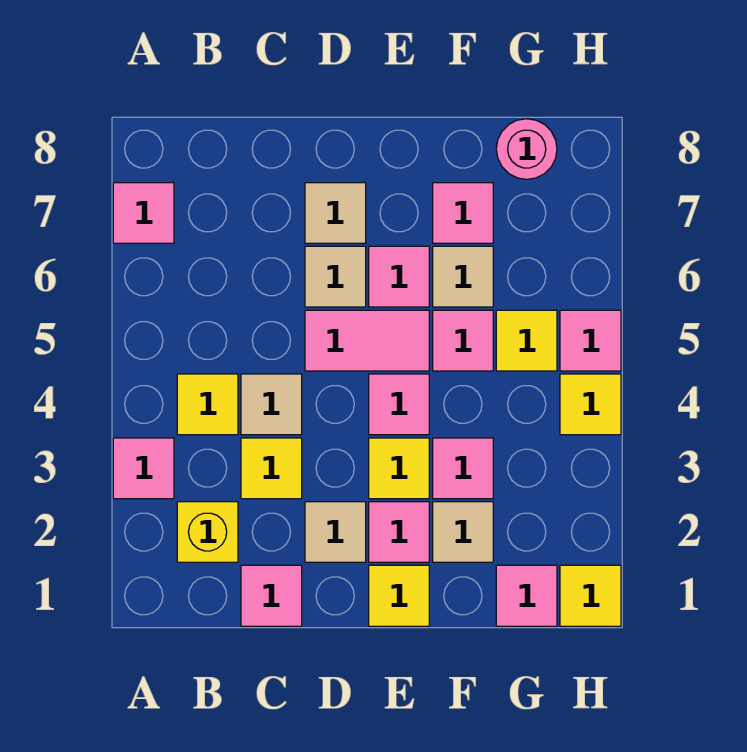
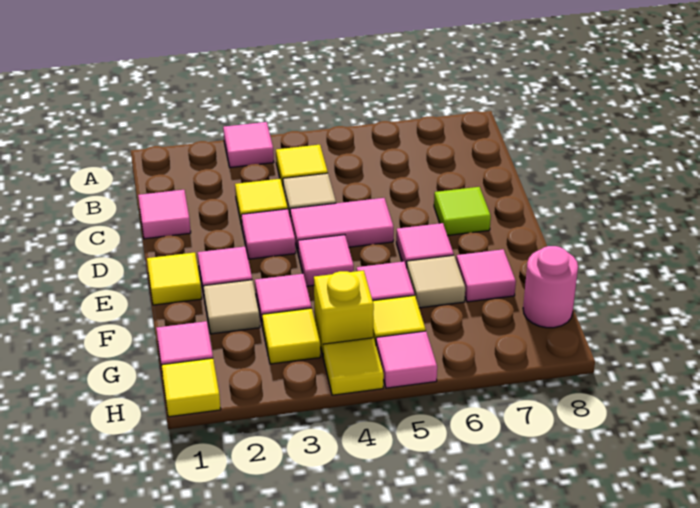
pink tile A7 level 1 -> pink tile D3 level 1
yellow brick B2 level 1 -> yellow brick G4 level 1
tan tile D2 level 1 -> none
pink tile D5:E5 level 1 -> pink tile D4:D5 level 1
tan tile D6 level 1 -> none
tan tile D7 level 1 -> lime tile D7 level 1
yellow tile E3 level 1 -> yellow tile G3 level 1

